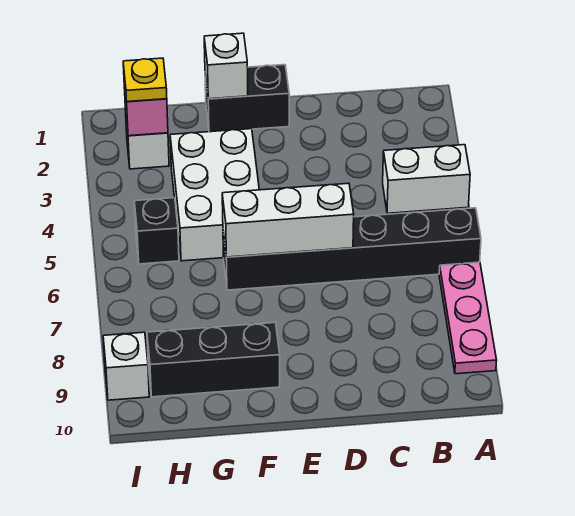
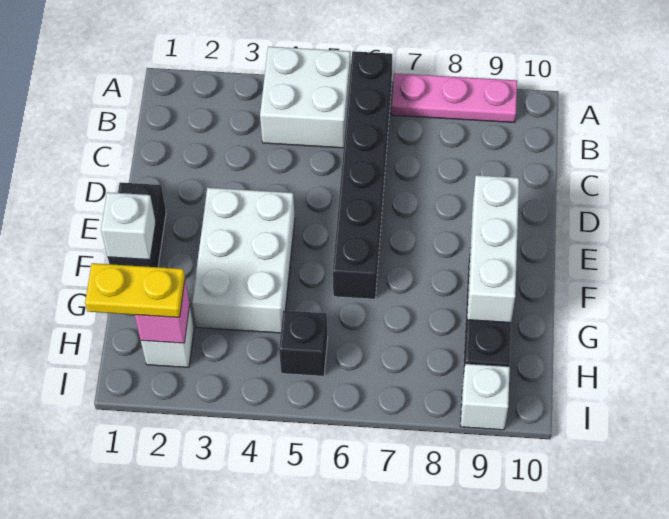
white brick A4:B4 level 1 -> white brick A4:B5 level 1
white brick D6:F6 level 2 -> white brick E9:G9 level 2
white brick F3:G5 level 1 -> white brick E3:G4 level 1
yellow plate H2 level 3 -> yellow plate H1:H2 level 3

